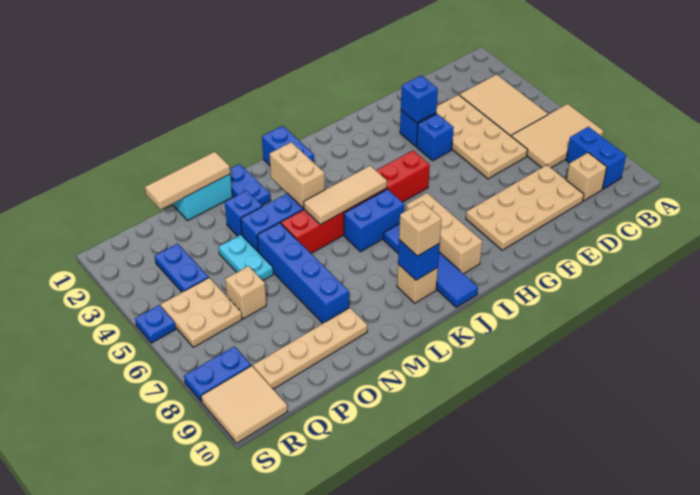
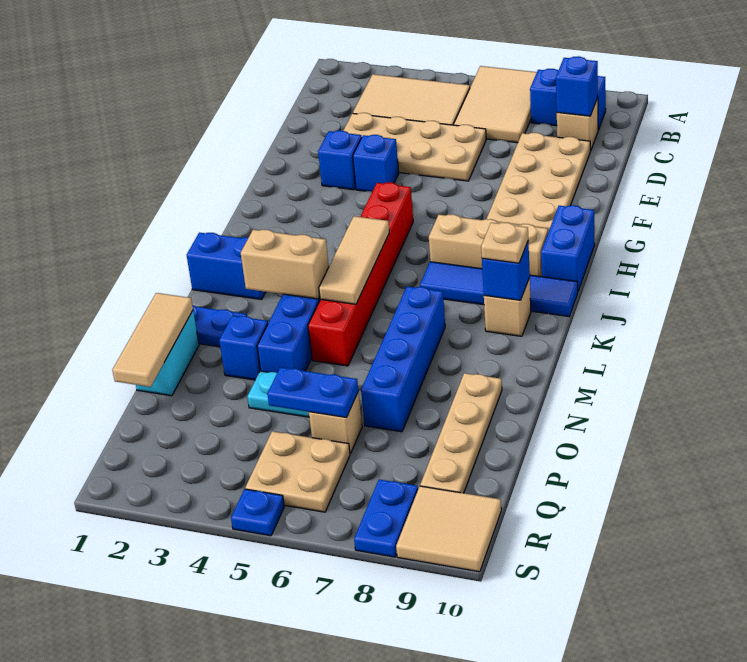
blue brick F3 level 2 -> blue brick C9 level 2
blue brick J6:K6 level 1 -> blue brick H10:I10 level 1
tan brick K9 level 3 -> tan plate K9 level 3
blue brick N5:N8 level 1 -> blue brick L7:O7 level 1
blue plate Q3:Q4 level 1 -> blue plate P5:P6 level 2

